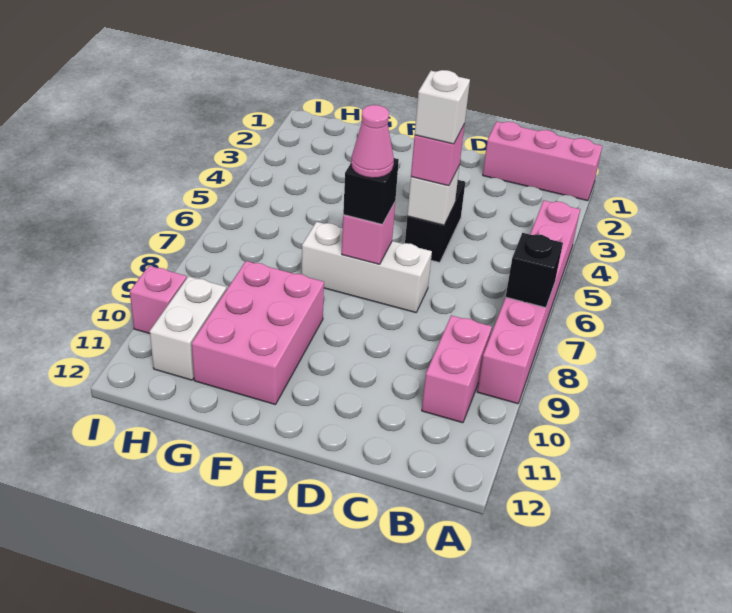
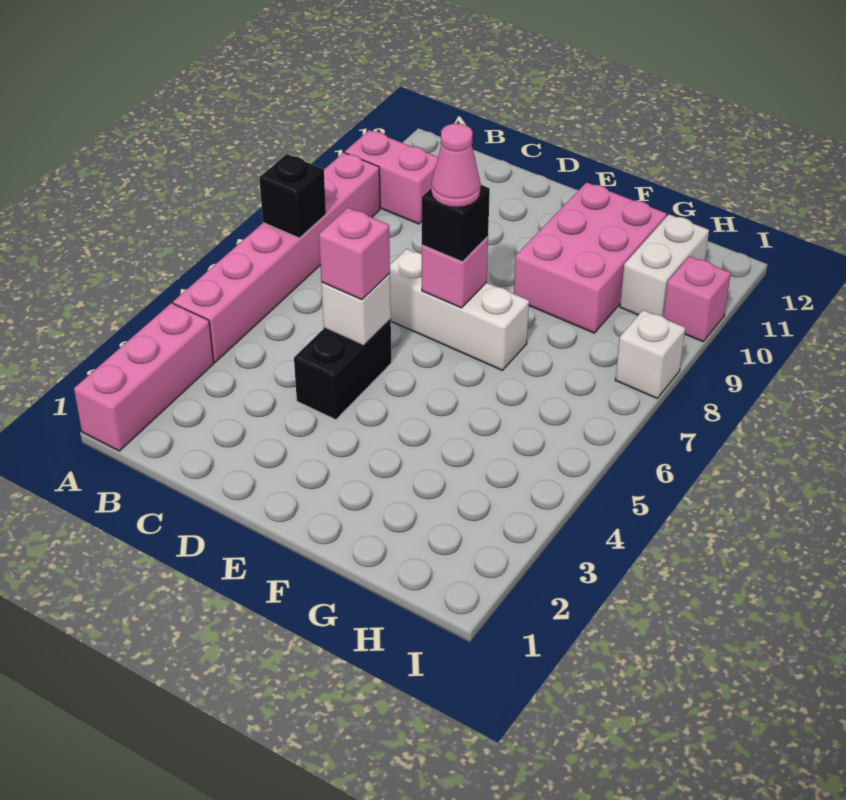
pink brick A1:C1 level 1 -> pink brick A1:A3 level 1
pink brick B9:B10 level 1 -> pink brick A10:B10 level 1
white brick D5 level 4 -> white brick I8 level 1

